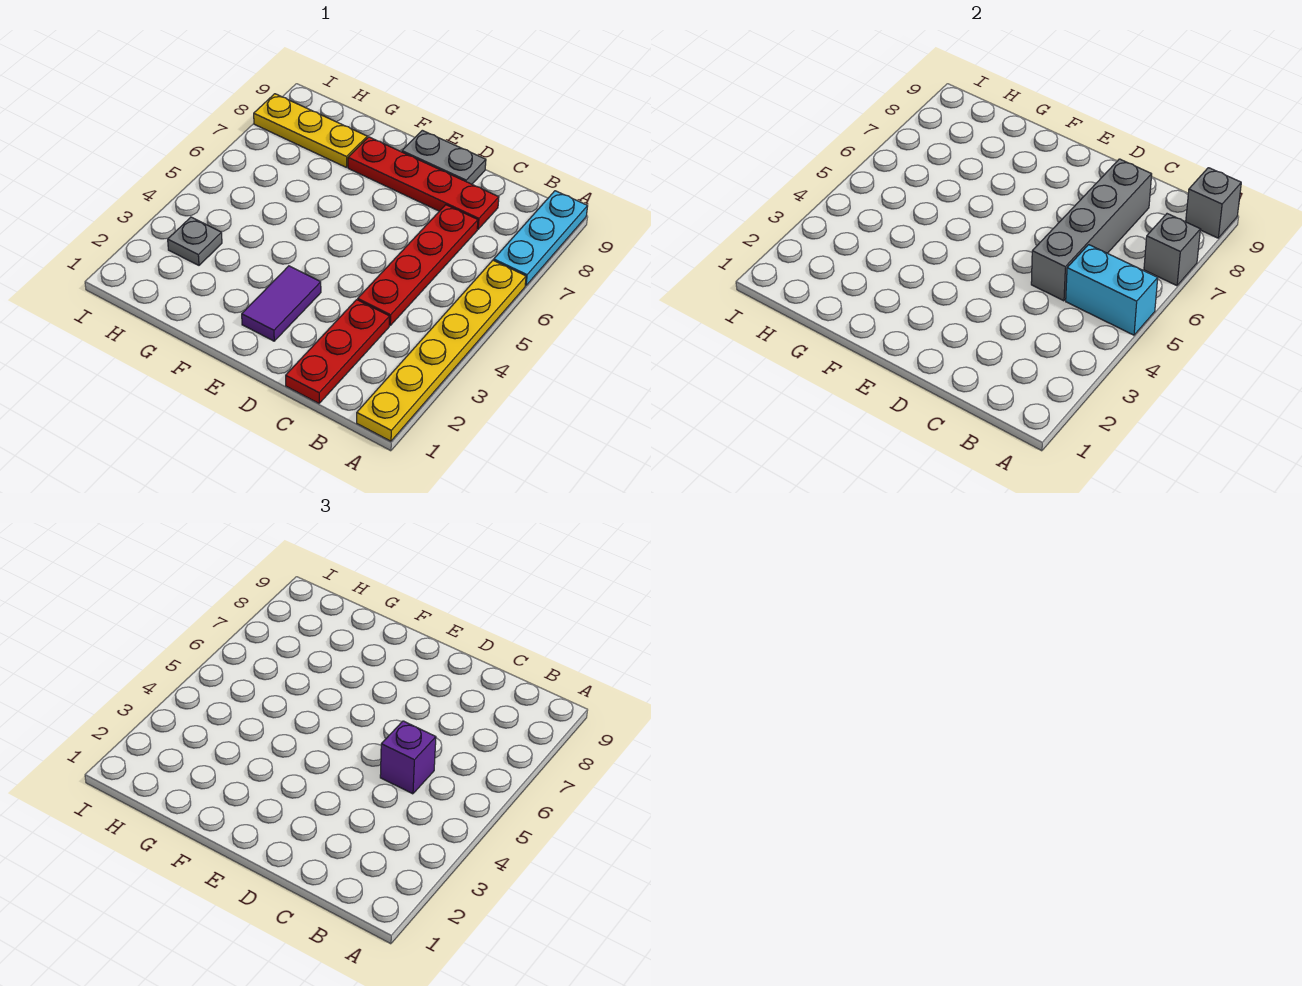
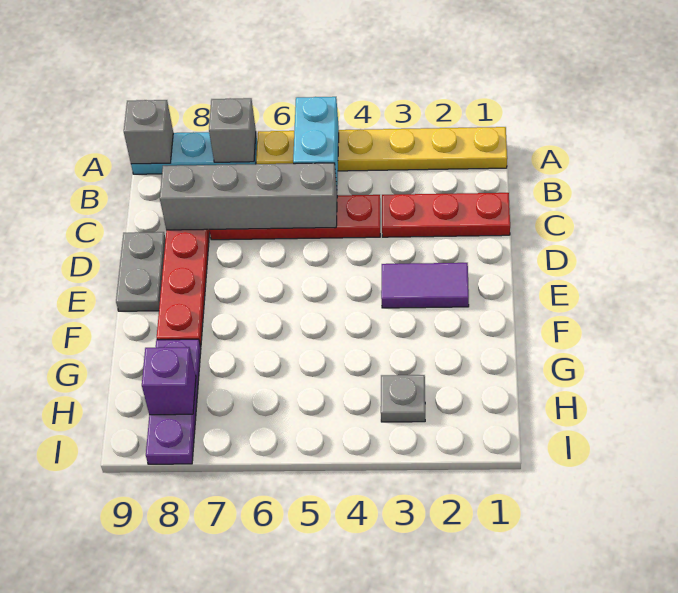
purple brick C5 level 3 -> purple brick H8 level 2
yellow plate G8:I8 level 1 -> purple plate G8:I8 level 1

